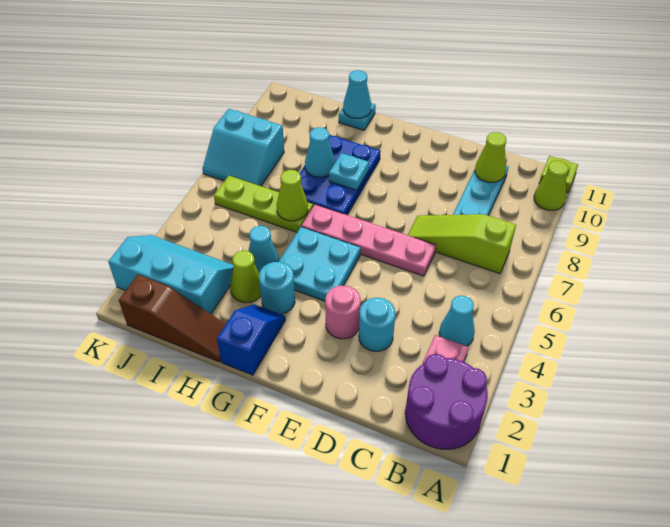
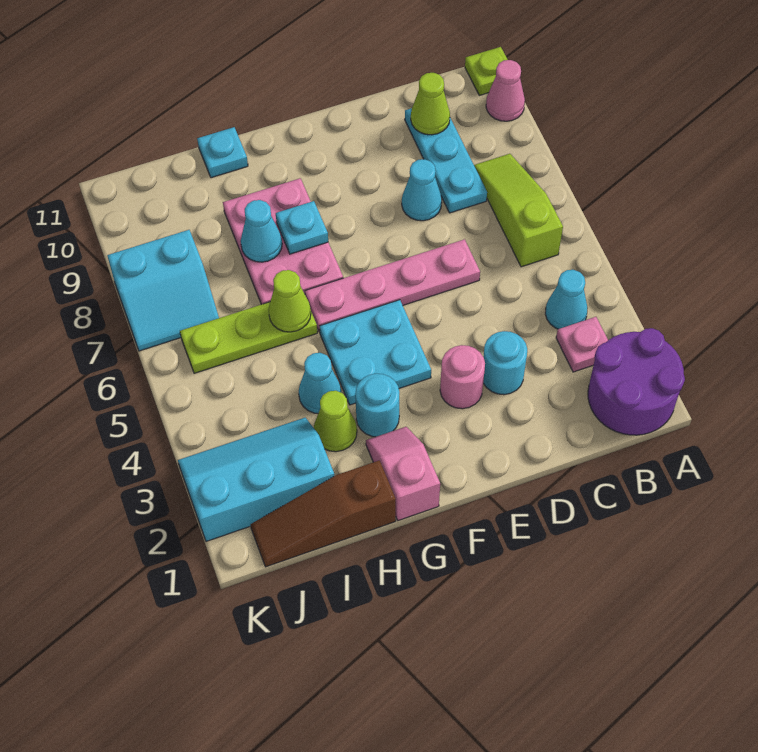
lime cone A10 level 1 -> pink cone A10 level 1
lime slope B7:D7 level 1 top B -> lime slope B6:B8 level 1 top 6
blue slope G1:G2 level 1 top 1 -> pink slope G1:G2 level 1 top 1
blue plate G7:H9 level 1 -> pink plate G7:H9 level 1
brown slope H1:J1 level 1 top J -> brown slope H1:J1 level 1 top H
cyan cone H11 level 2 -> cyan cone D8 level 1

